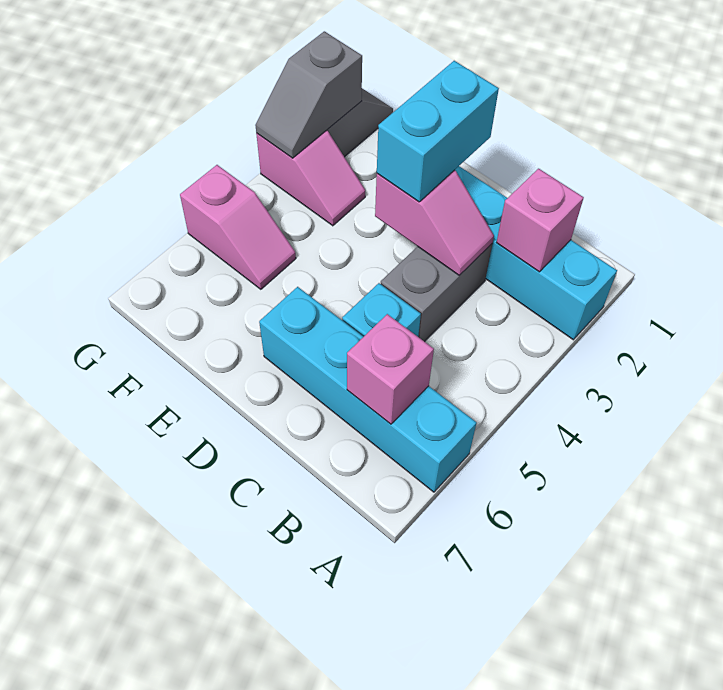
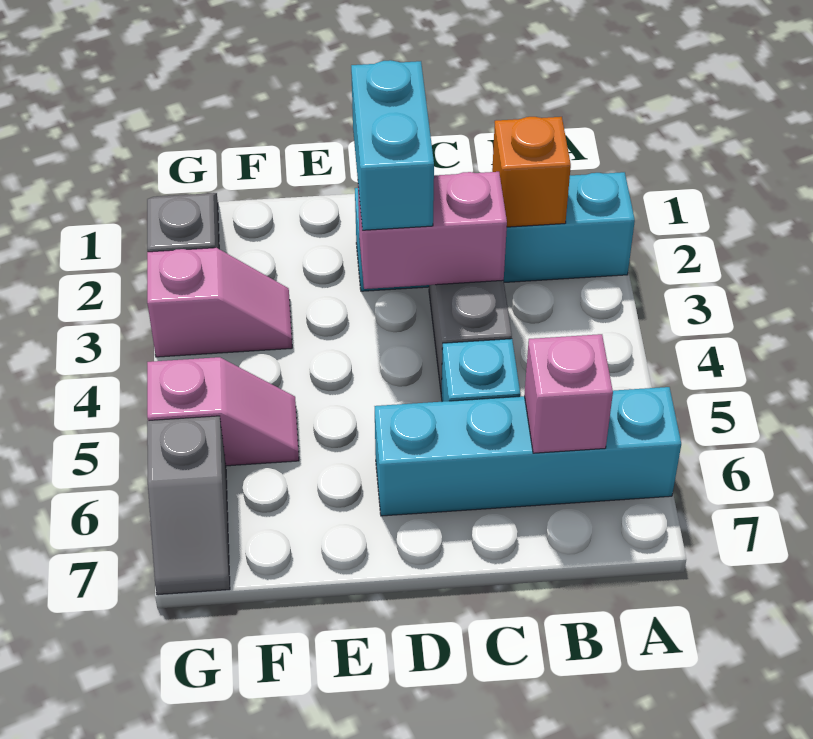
pink brick B2 level 2 -> orange brick B2 level 2
pink slope C3:D3 level 2 top D -> pink brick C3:D3 level 2
grey slope G2:G3 level 2 top 2 -> grey slope G6:G7 level 1 top 6

